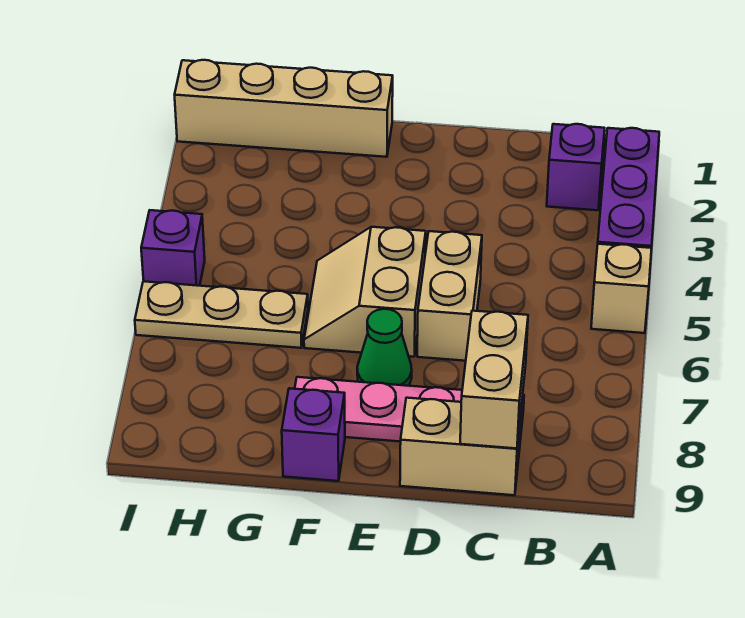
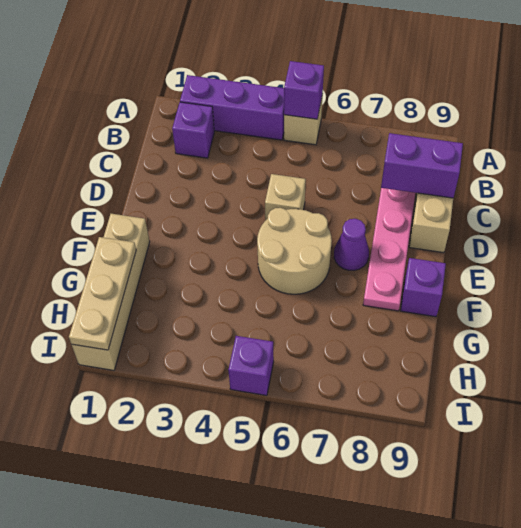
none -> purple brick A5 level 2
tan brick C8:C9 level 2 -> purple brick C8:C9 level 2
tan brick D5:D6 level 1 -> tan brick D5 level 1
tan slope E5:F6 level 1 top E -> tan round brick E5:F6 level 1
green cone E7 level 1 -> purple cone E7 level 1
tan plate G6:I6 level 1 -> tan plate G1:I1 level 2

